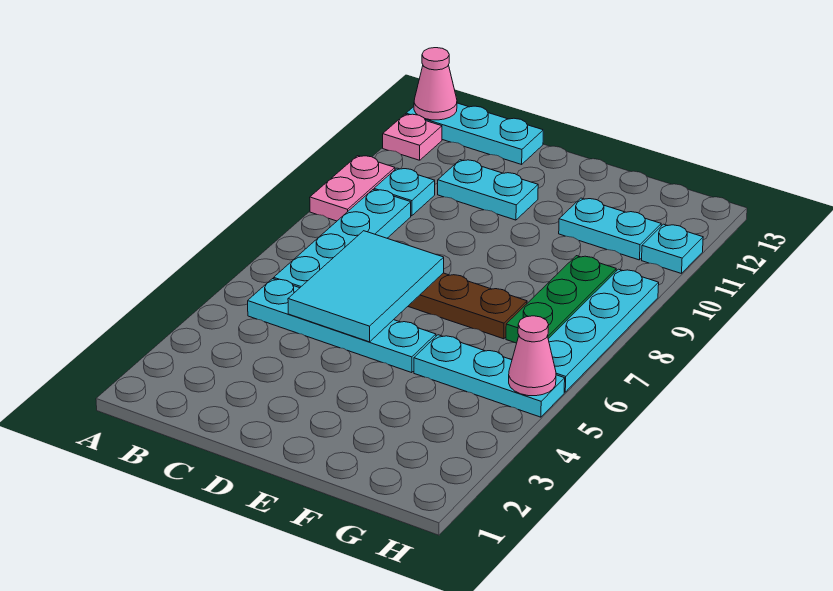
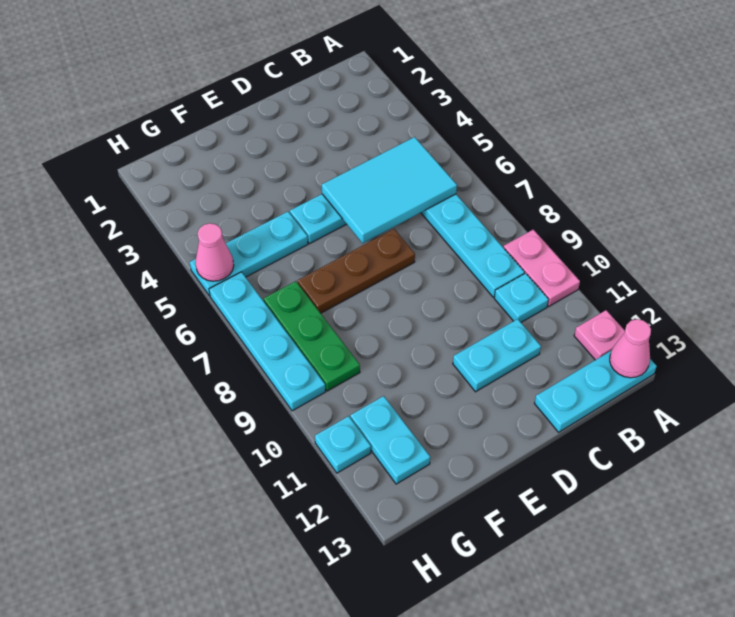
cyan tile C5:D7 level 2 -> cyan tile B5:D6 level 2
cyan plate F11:G11 level 1 -> cyan plate G11:G12 level 1

